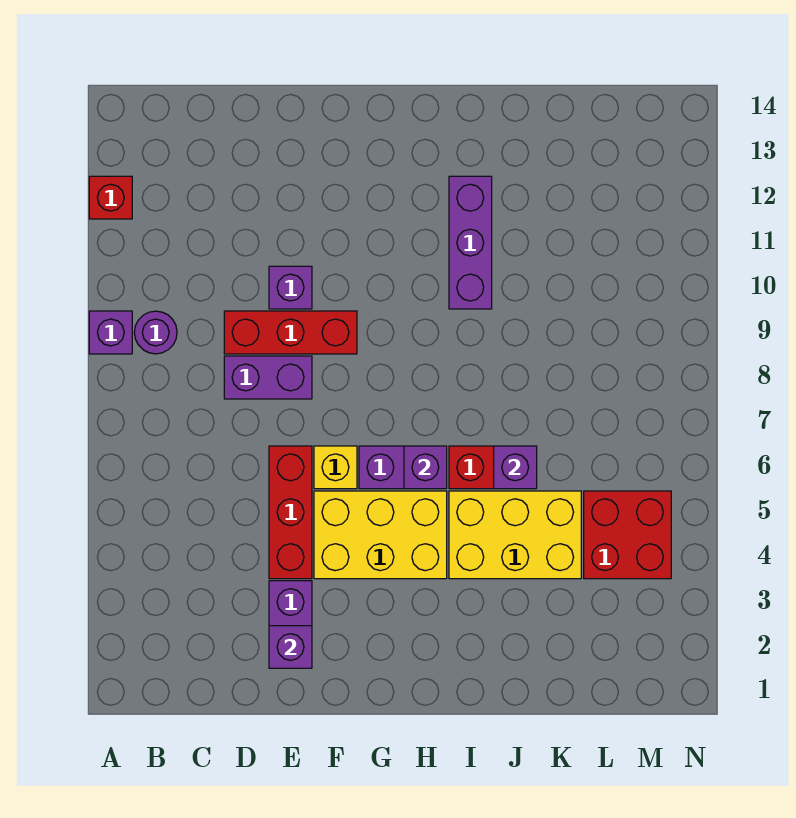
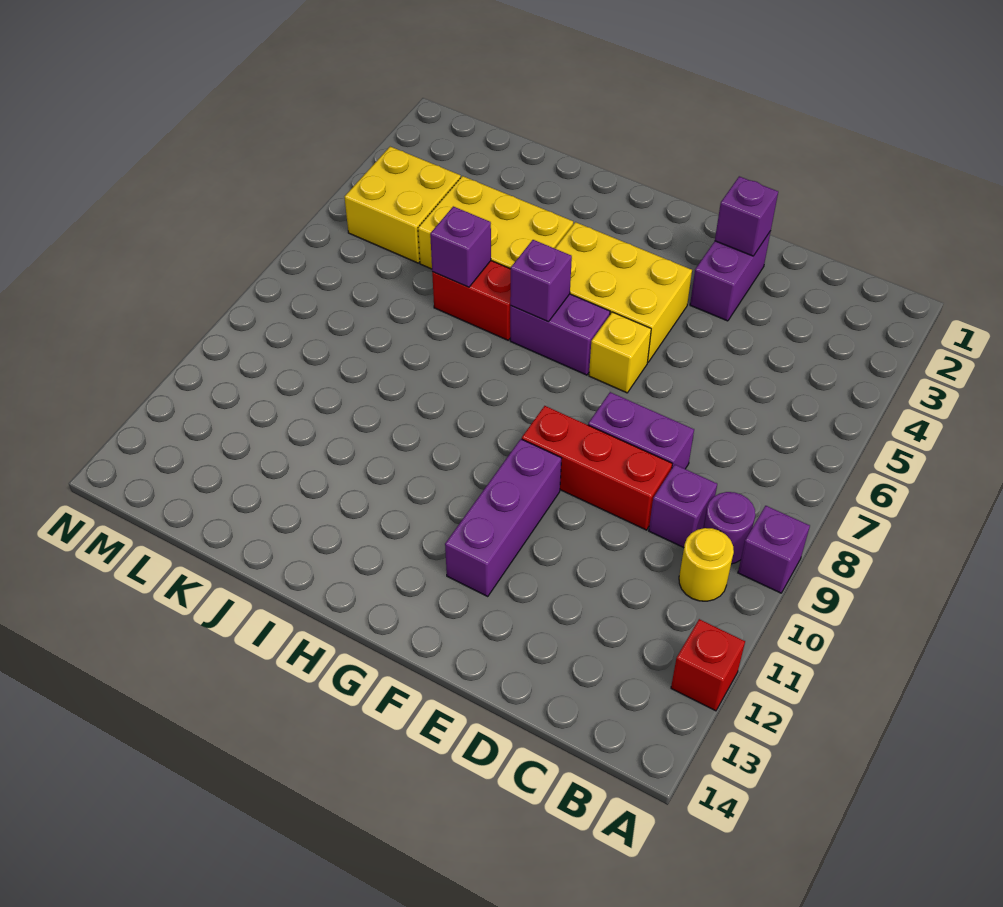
none -> yellow round brick B10 level 1
red brick E4:E6 level 1 -> none
purple brick E10 level 1 -> purple brick C9 level 1
purple brick I10:I12 level 1 -> purple brick F10:F12 level 1
red brick L4:M5 level 1 -> yellow brick L4:M5 level 1

